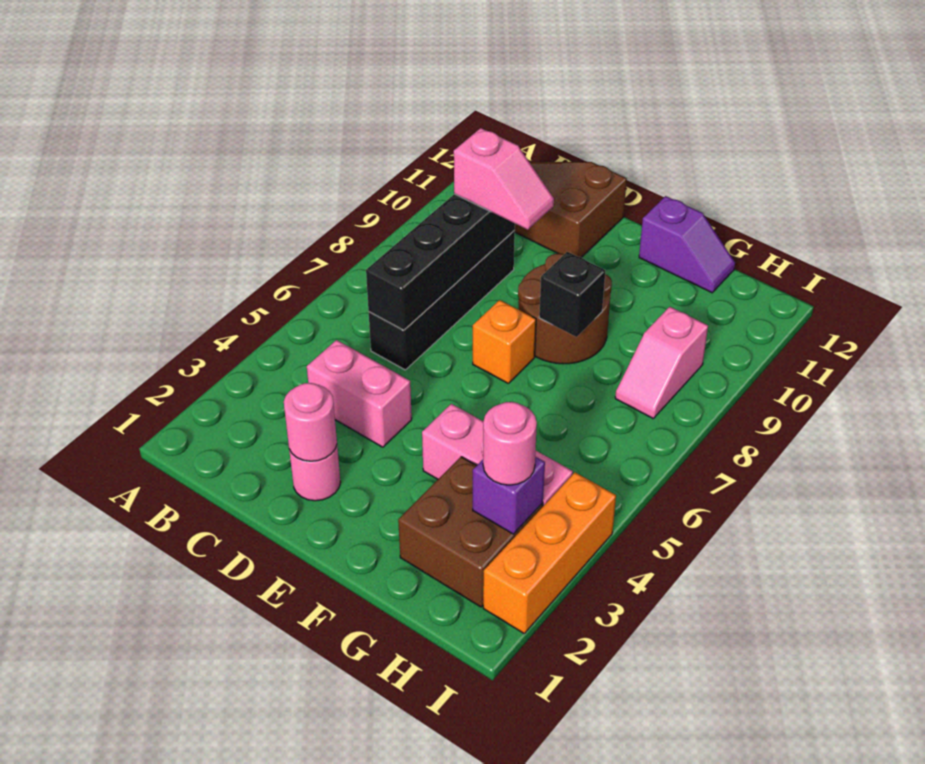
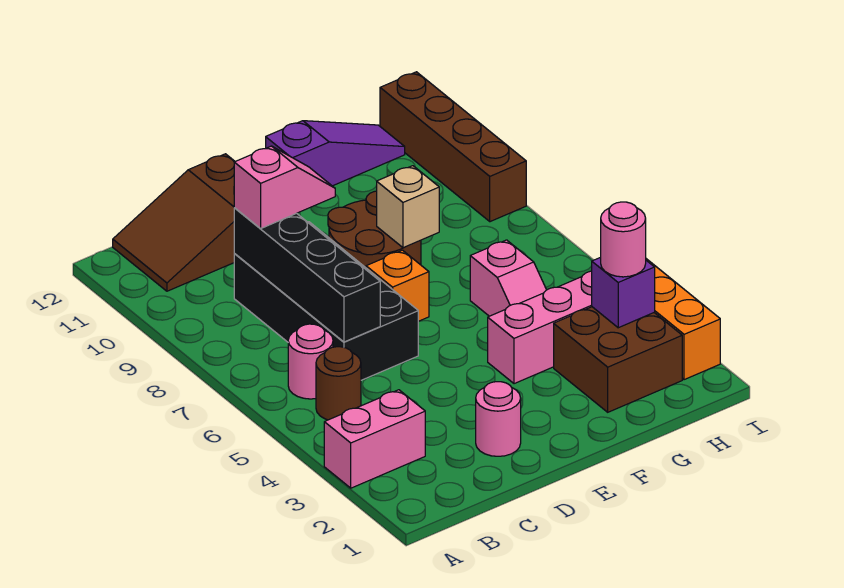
none -> brown round brick B5 level 1
pink brick C4:D4 level 1 -> pink brick A3:B3 level 1
black brick C6:C9 level 1 -> black brick C6:D9 level 1
pink round brick D2 level 2 -> pink round brick B6 level 1
black brick F8 level 2 -> tan brick F8 level 2
purple slope F12:G12 level 1 top F -> purple slope F12:H12 level 1 top F
pink slope H8:H9 level 1 top 9 -> pink slope G5:G6 level 1 top 6
none -> brown brick I9:I12 level 1

